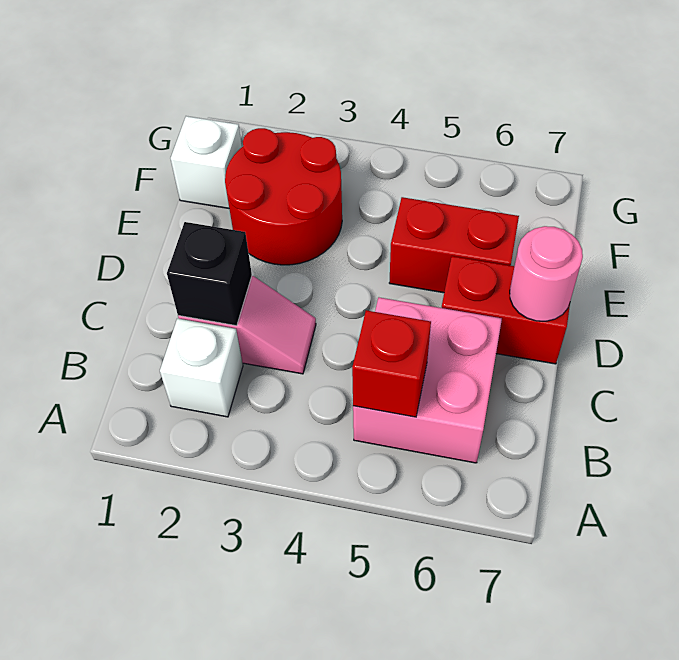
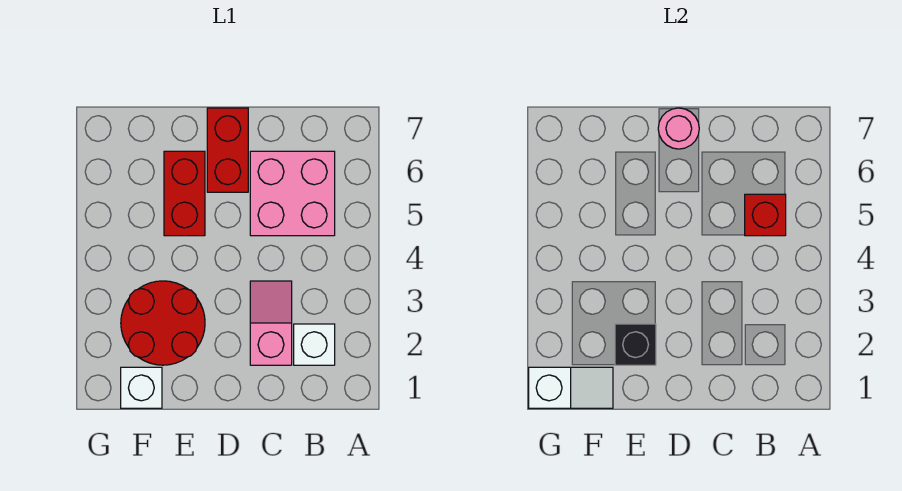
black brick C2 level 2 -> black brick E2 level 2
none -> white slope F1:G1 level 2 top G

